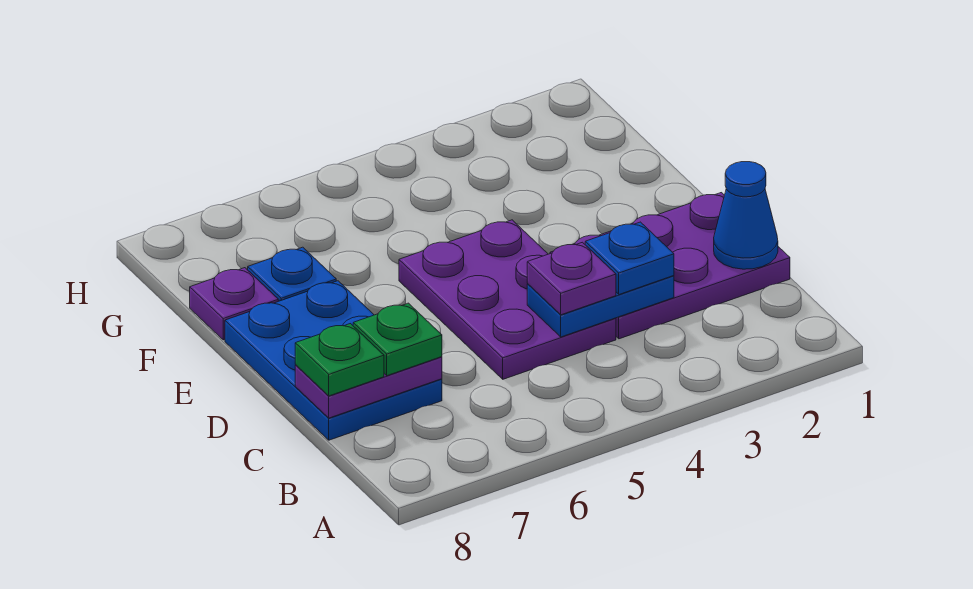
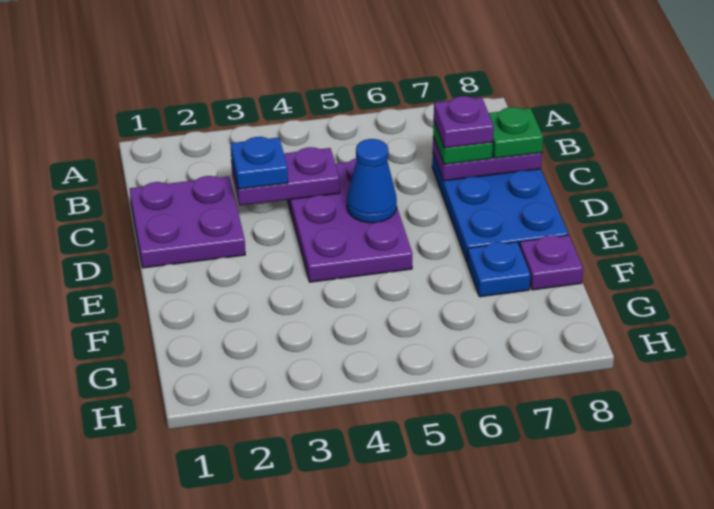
purple plate C1:D3 level 1 -> purple plate C1:D2 level 1
blue cone C1 level 2 -> blue cone D5 level 2
blue plate C3:C4 level 2 -> purple plate C3:C4 level 2
purple plate C4 level 3 -> purple plate C7 level 4

